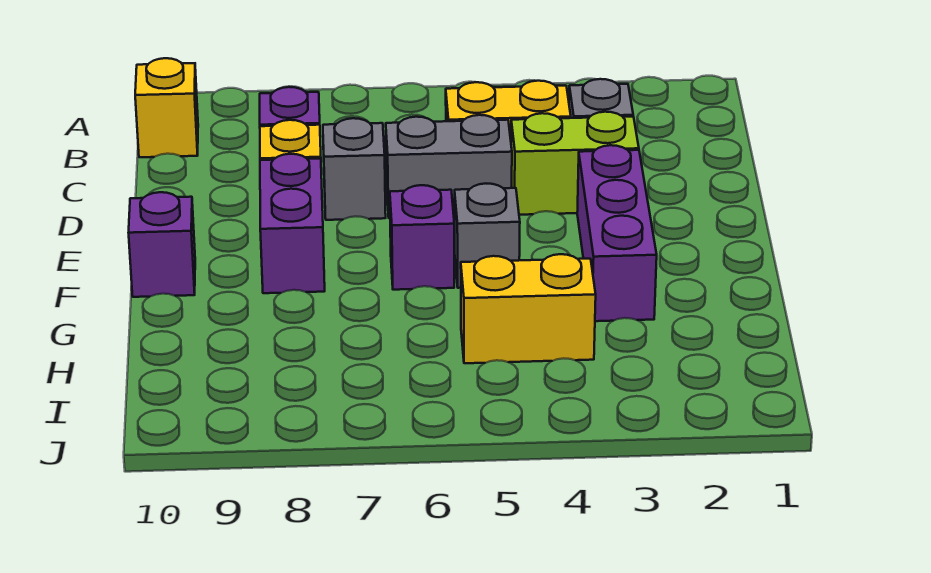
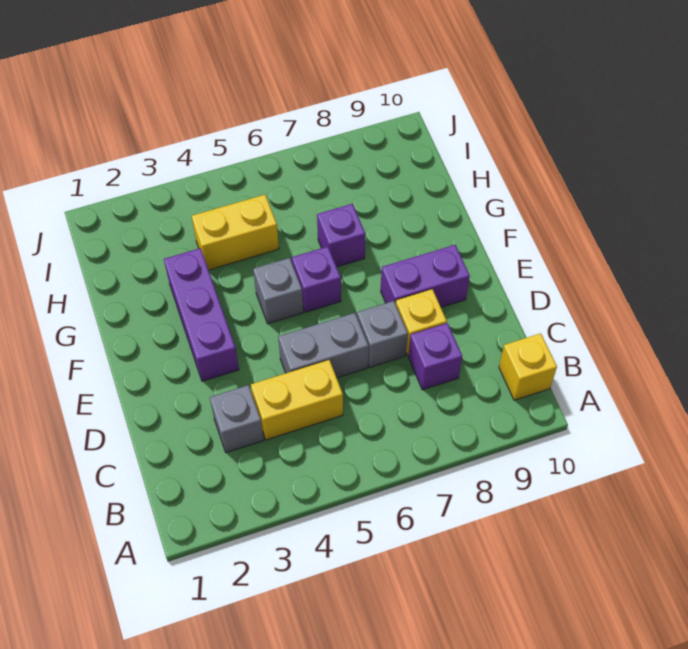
lime brick D3:D4 level 1 -> none
purple brick E8:F8 level 1 -> purple brick E8:E9 level 1
purple brick F10 level 1 -> purple brick G7 level 1

